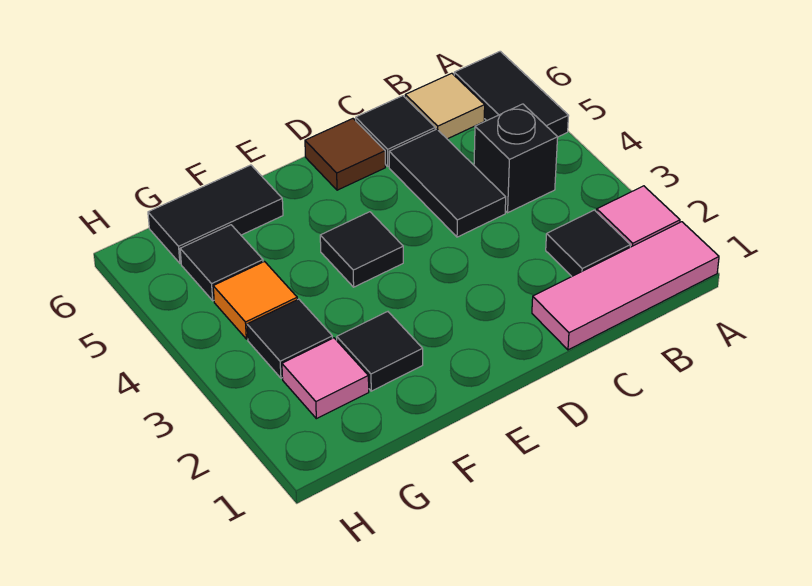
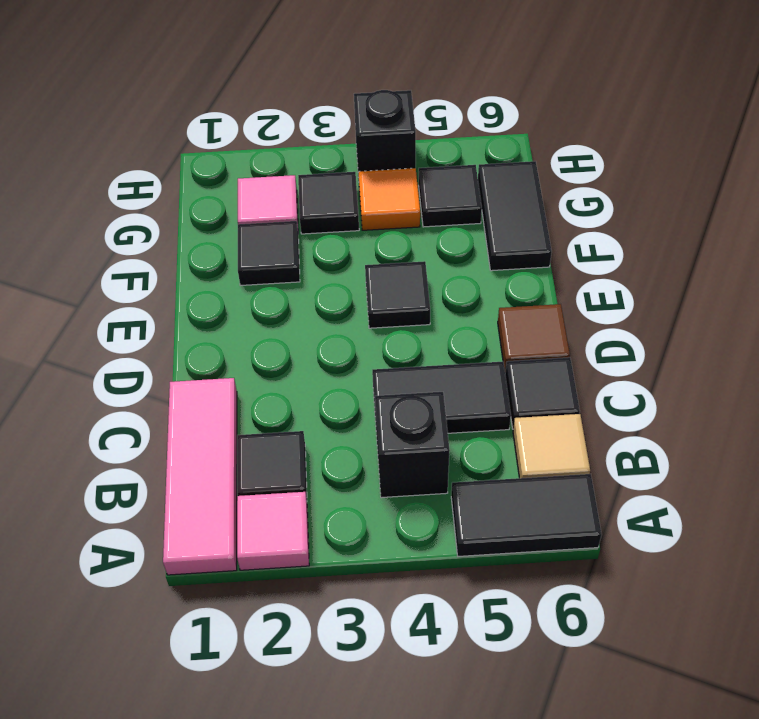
none -> black brick H4 level 1

